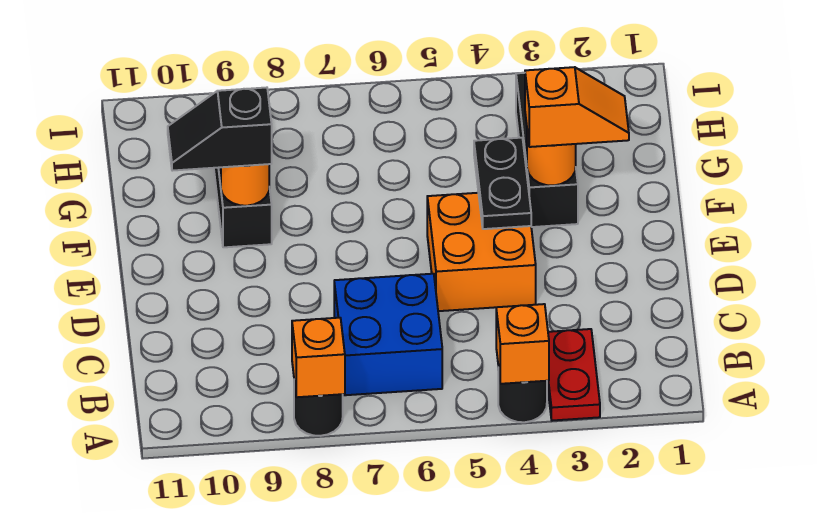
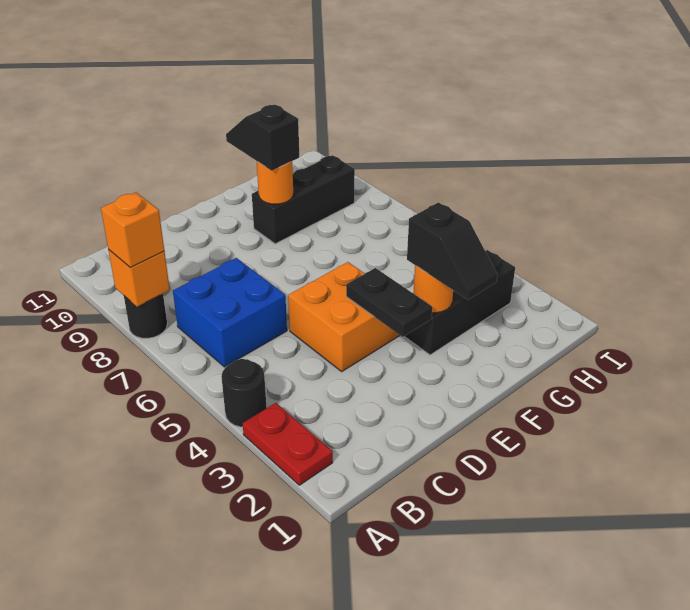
red plate A3:B3 level 1 -> red plate A2:A3 level 1
orange brick A4 level 2 -> orange brick A8 level 3
black plate E4:F4 level 2 -> black plate E3:E4 level 2
orange slope F2:F3 level 3 top 3 -> black slope F2:F3 level 3 top 3

